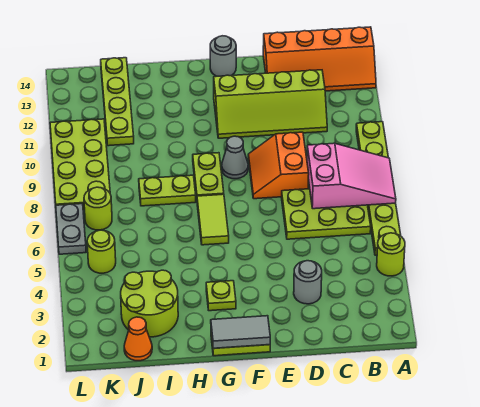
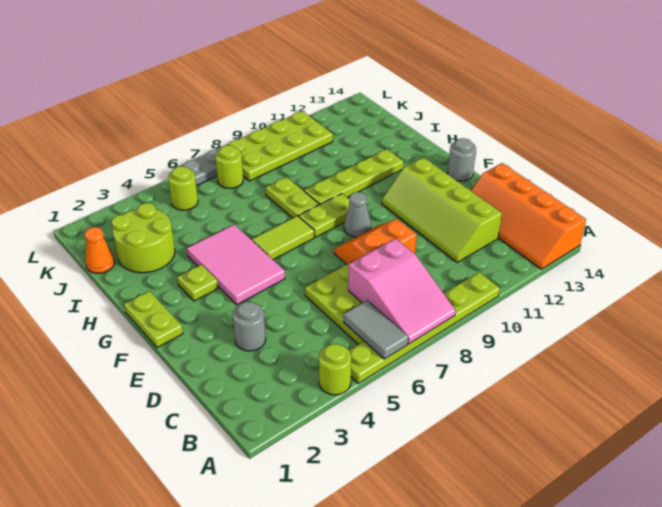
grey tile F1:G1 level 2 -> grey tile A6:B6 level 2
none -> pink tile F4:H5 level 1
lime plate J11:J14 level 1 -> lime plate H9:H12 level 1

